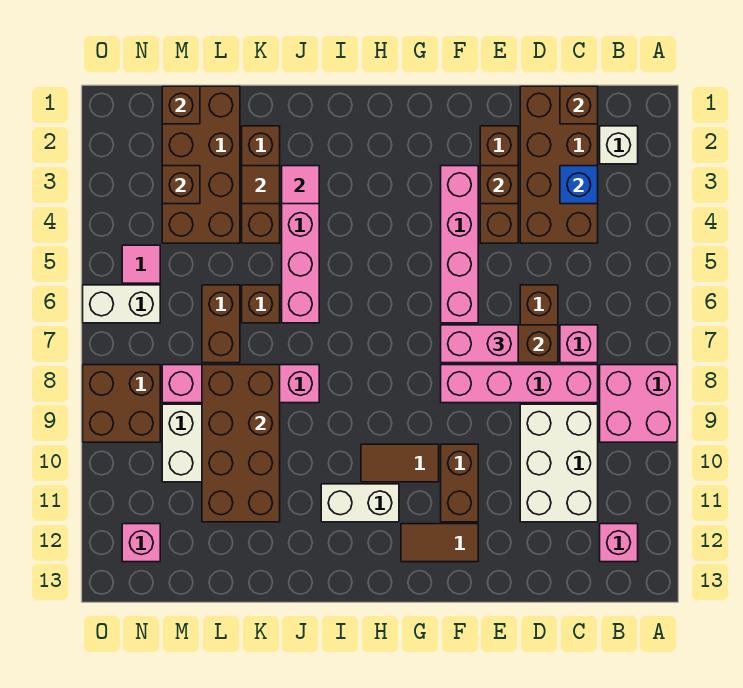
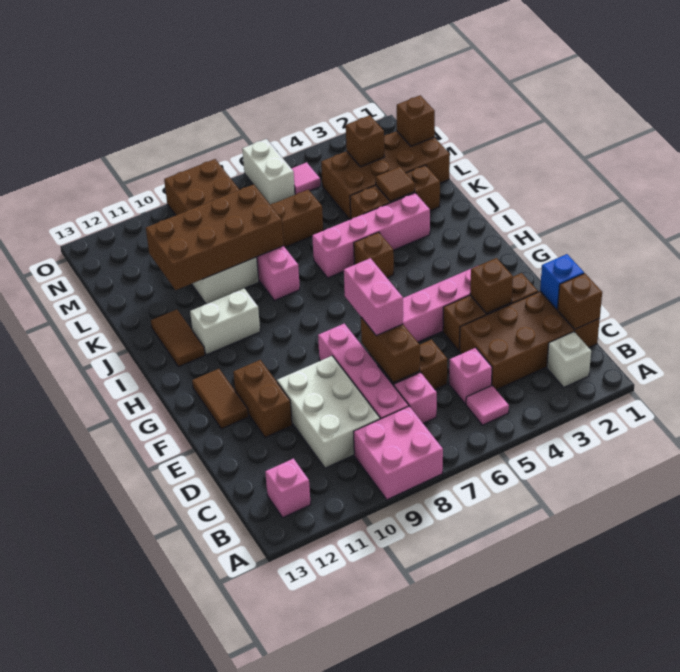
blue brick C3 level 2 -> blue brick D1 level 2
white brick C9:D11 level 1 -> white brick C9:E10 level 1
brown brick F10:F11 level 1 -> brown brick E11:F11 level 1
brown tile G10:H10 level 1 -> brown tile I12:J12 level 1
white brick H11:I11 level 1 -> white brick I10:I11 level 1
pink tile J3 level 2 -> pink tile B5 level 1
brown brick K6 level 1 -> brown brick I5 level 1
pink brick N12 level 1 -> pink brick C5 level 1

